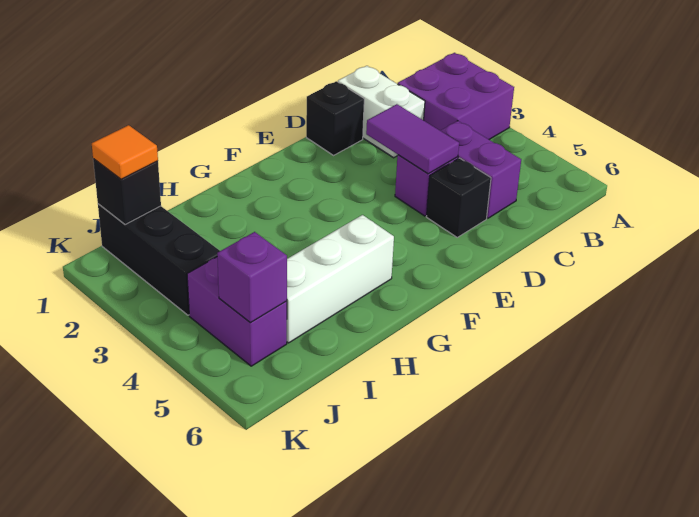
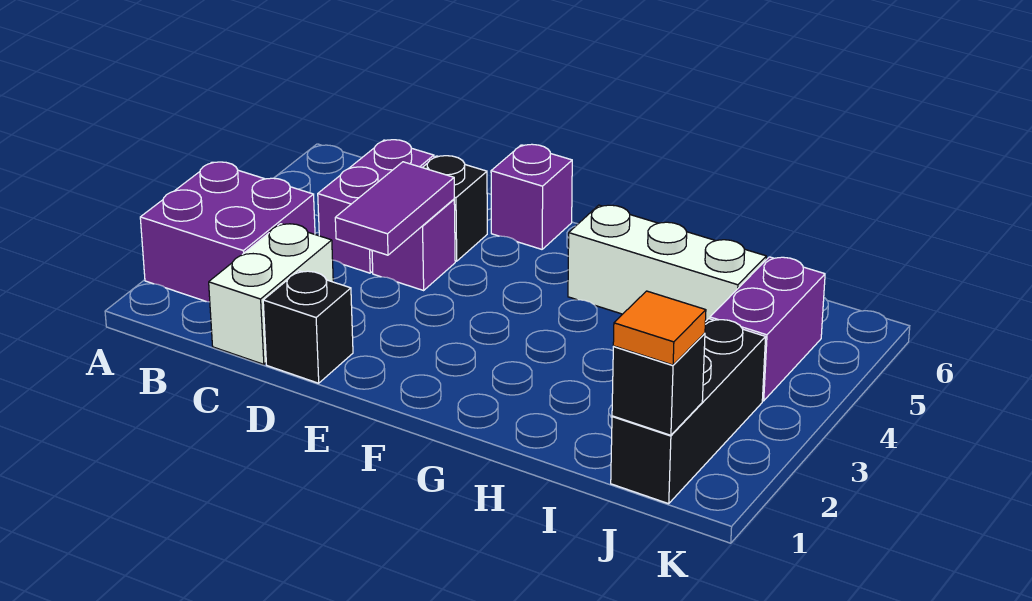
purple brick J5 level 2 -> purple brick E6 level 1

